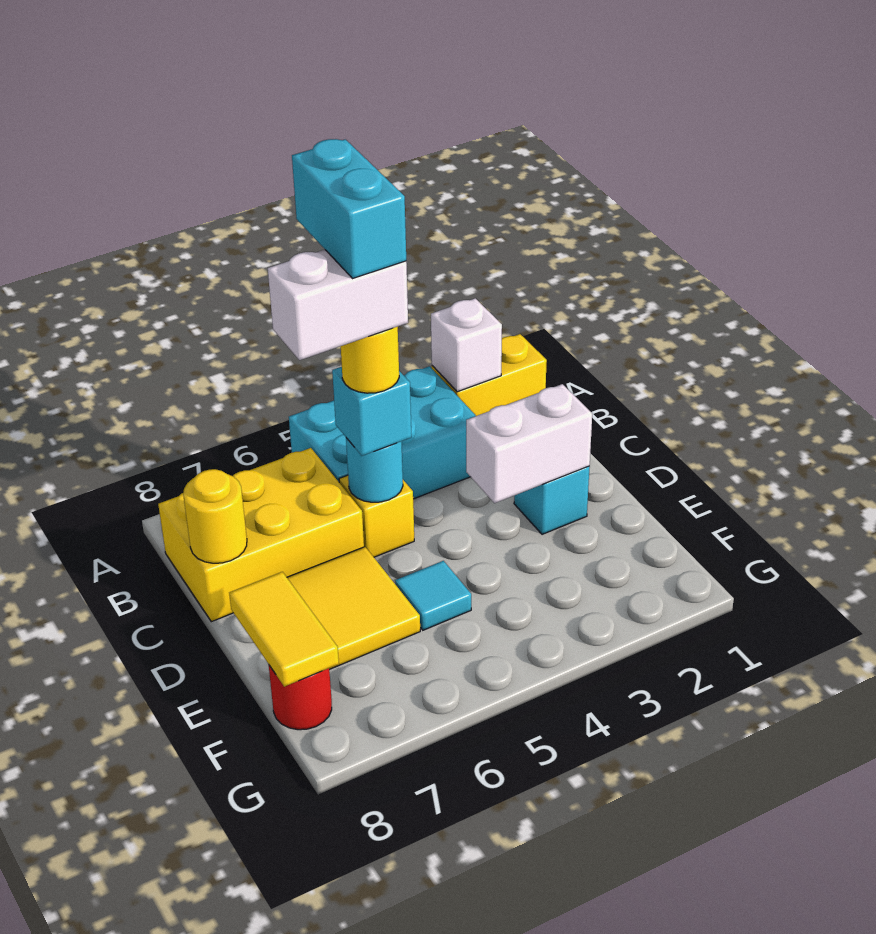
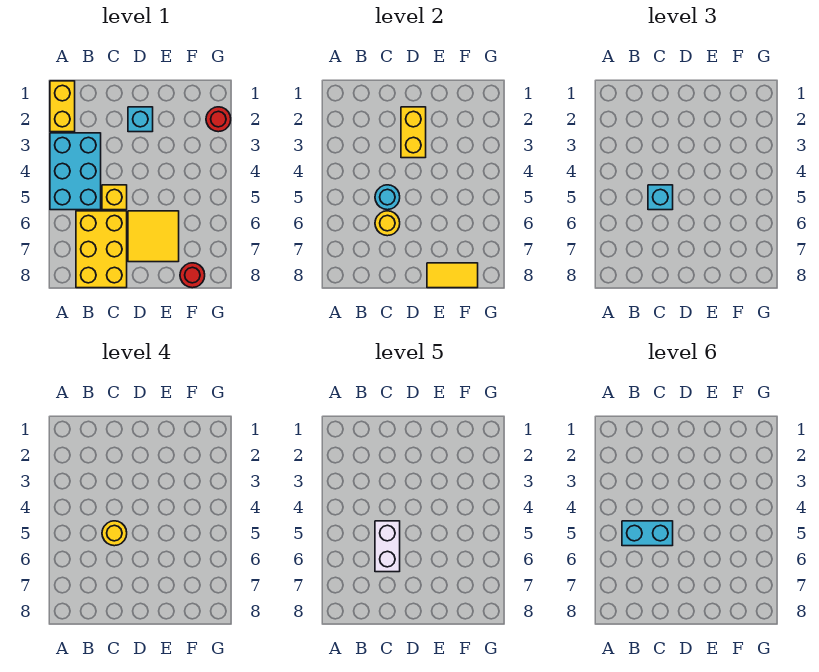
white brick A2 level 2 -> none
yellow round brick C8 level 2 -> yellow round brick C6 level 2
white brick D2:D3 level 2 -> yellow brick D2:D3 level 2
cyan tile E5 level 1 -> none
none -> red round brick G2 level 1

